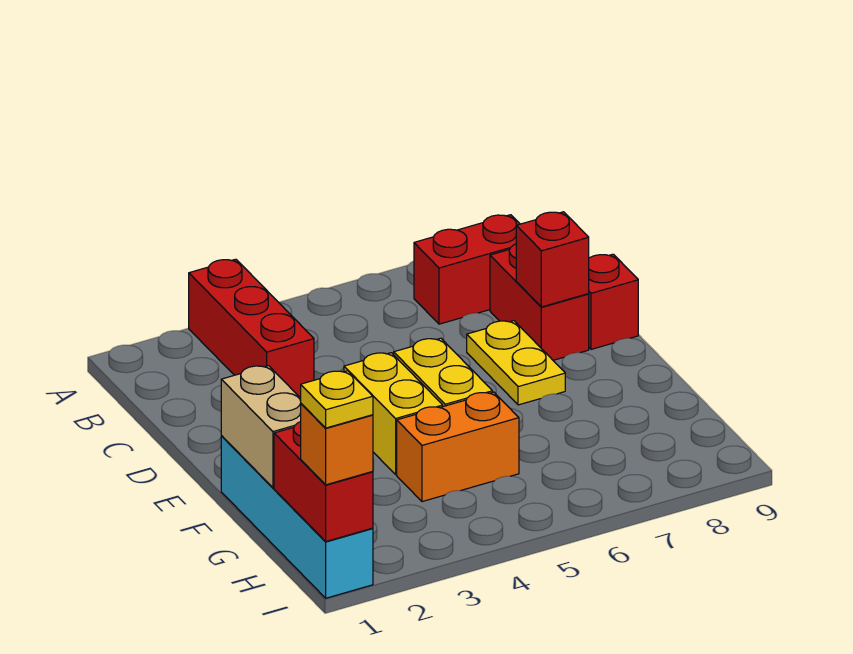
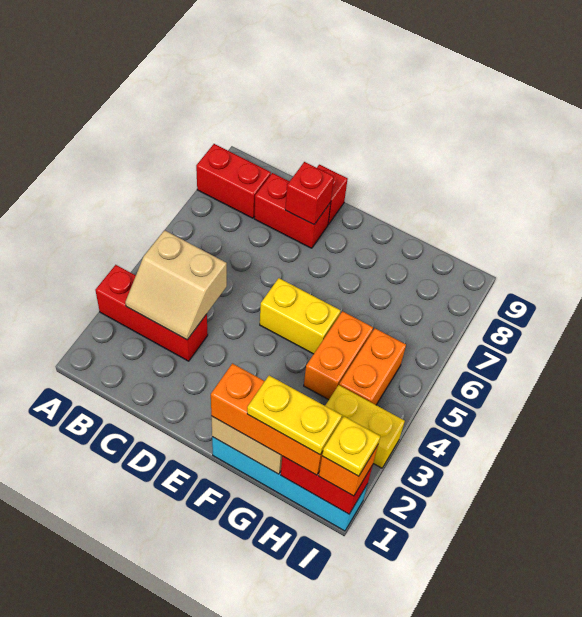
none -> tan slope B3:C4 level 2 top 4
red brick B7:B8 level 1 -> red brick A8:B8 level 1
yellow plate D7:E7 level 1 -> yellow plate G1:H1 level 4
yellow brick E4:F4 level 1 -> yellow brick H3:I3 level 1
none -> orange brick F1:H1 level 3
none -> orange brick H4:H5 level 1

